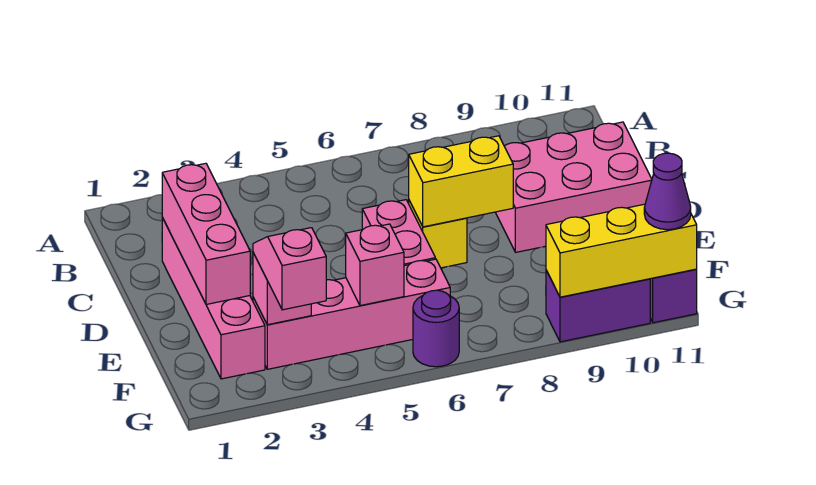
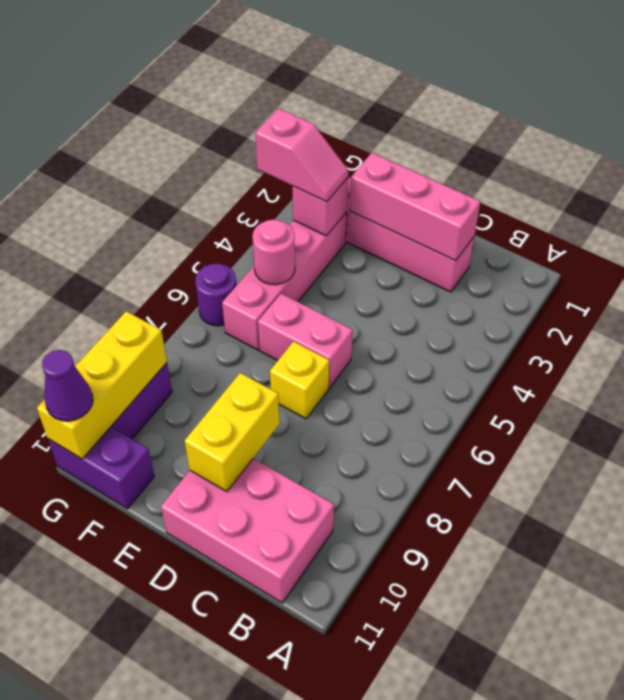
pink brick C9:D11 level 1 -> pink brick B10:D11 level 1
yellow brick D7:D8 level 2 -> yellow brick D9:D10 level 2
pink brick F5 level 2 -> pink round brick F5 level 2

